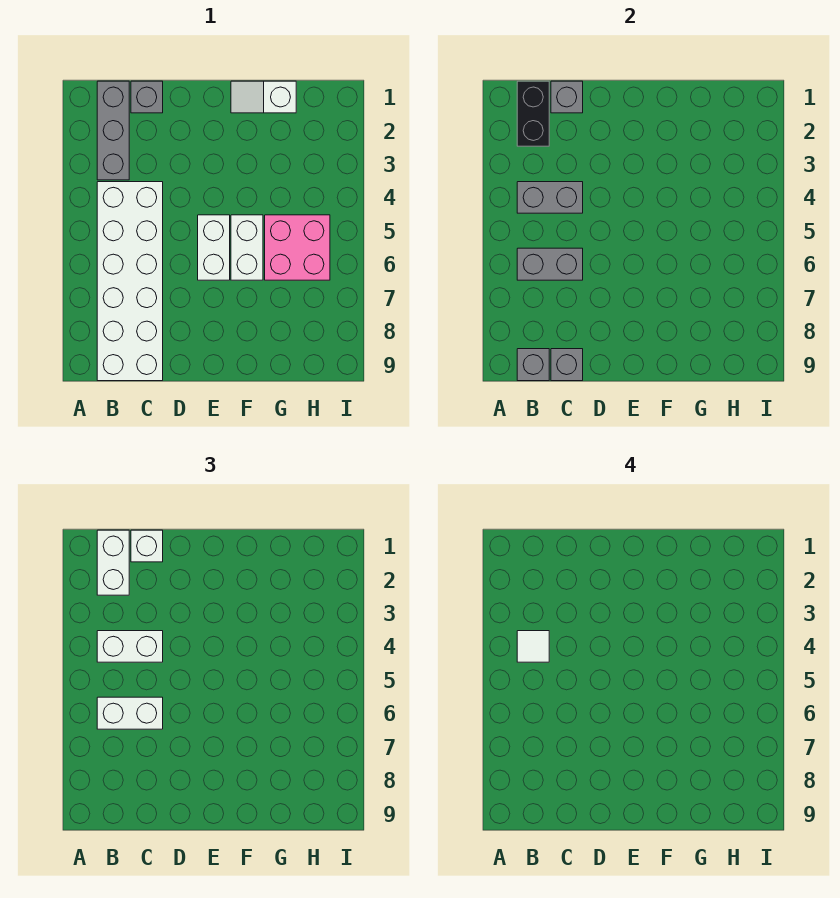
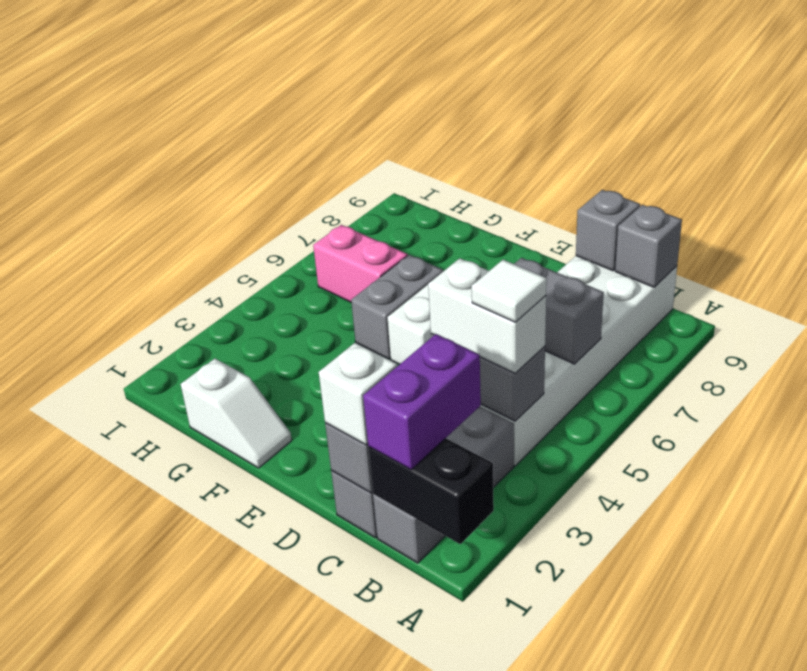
black brick B1:B2 level 2 -> black brick A1:B1 level 2
white brick B1:B2 level 3 -> purple brick B1:B2 level 3
white brick B6:C6 level 3 -> none
white brick F5:F6 level 1 -> grey brick F5:F6 level 1
pink brick G5:H6 level 1 -> pink brick G6:H6 level 1

